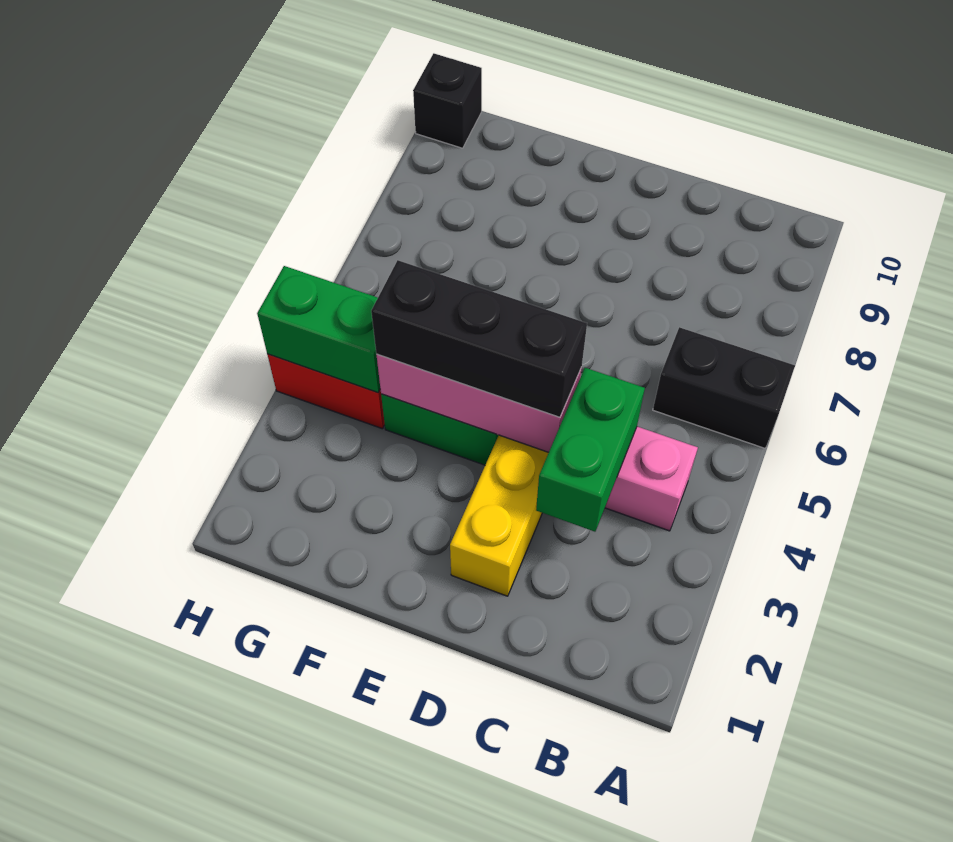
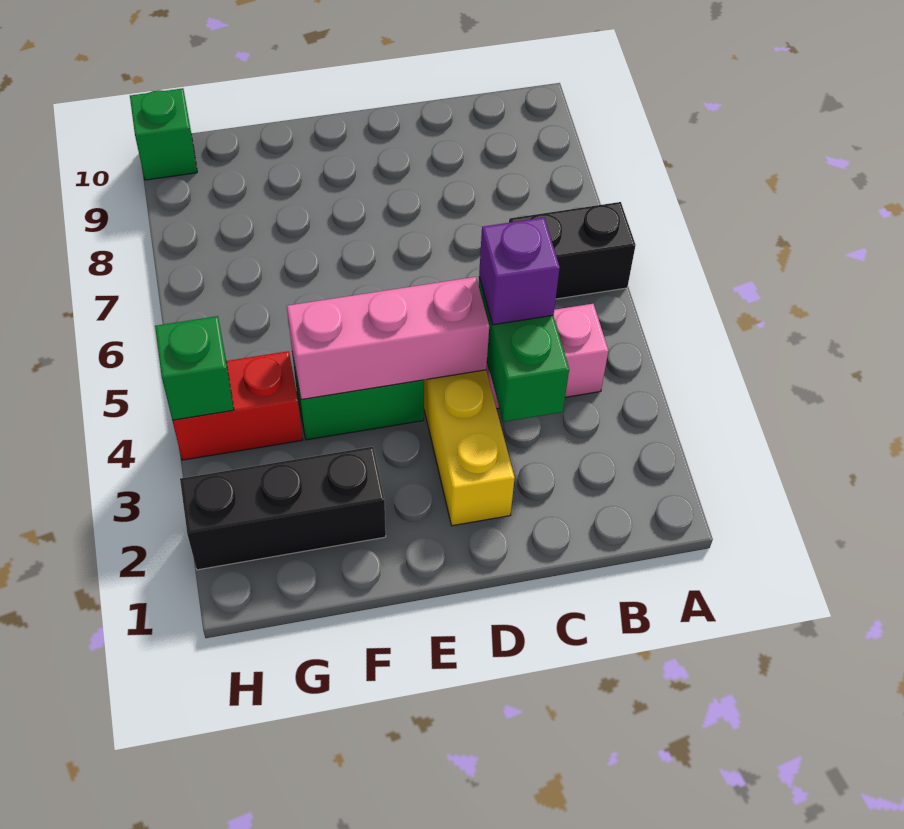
none -> purple brick C4 level 3
black brick D4:F4 level 3 -> black brick F2:H2 level 1
green brick G4:H4 level 2 -> green brick H4 level 2
black brick H10 level 1 -> green brick H10 level 1

